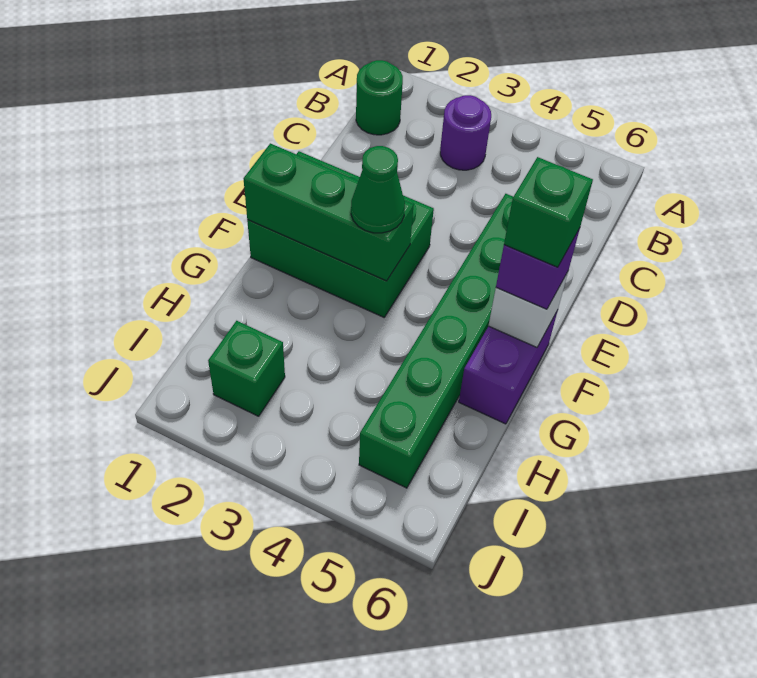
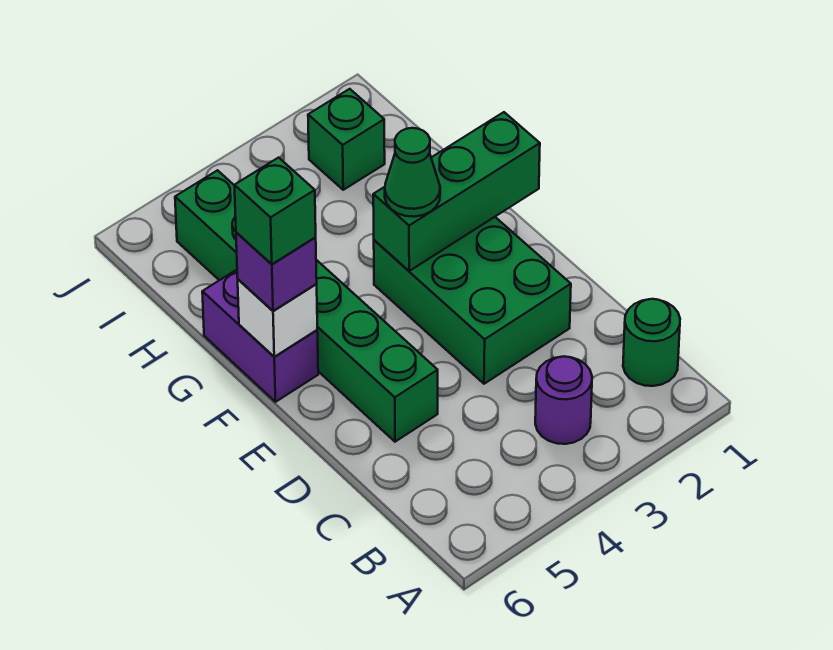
green brick E1:F3 level 1 -> green brick D2:F3 level 1

